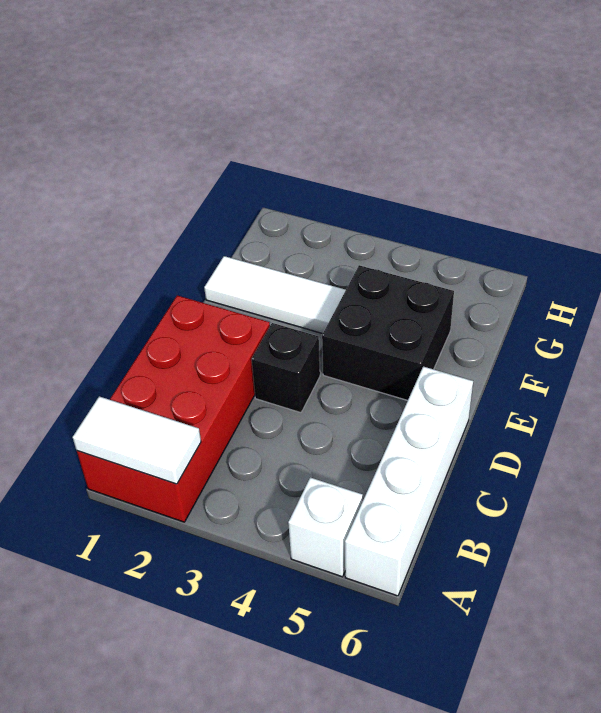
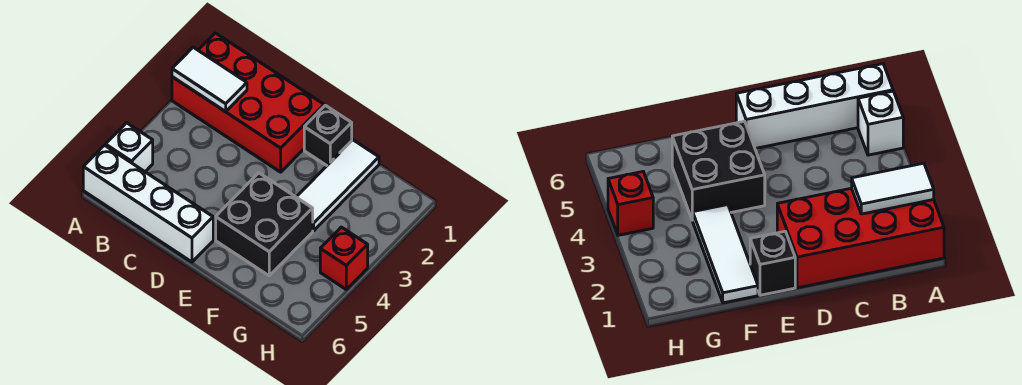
white tile A1:A2 level 2 -> white tile A2:B2 level 2
black brick D3 level 1 -> black brick E1 level 1
none -> red brick H4 level 1

